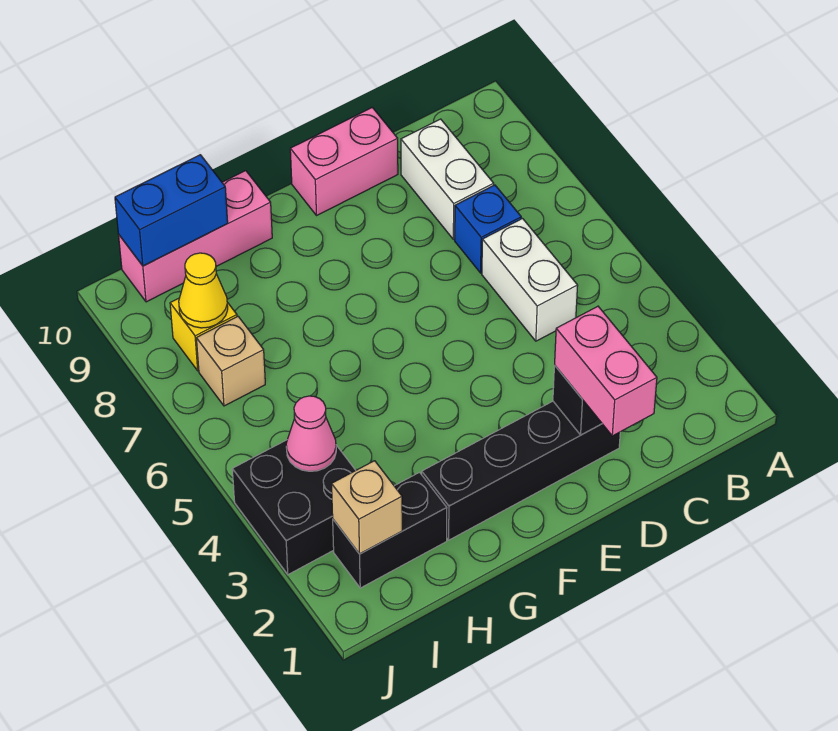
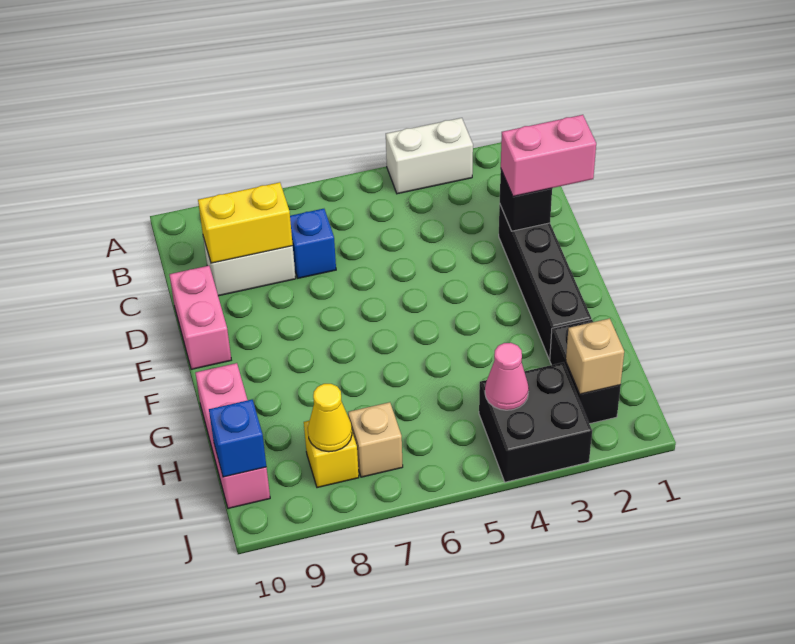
white brick C5:C6 level 1 -> white brick A3:A4 level 1
none -> yellow brick C8:C9 level 2
blue brick H10:I10 level 2 -> blue brick I10 level 2

